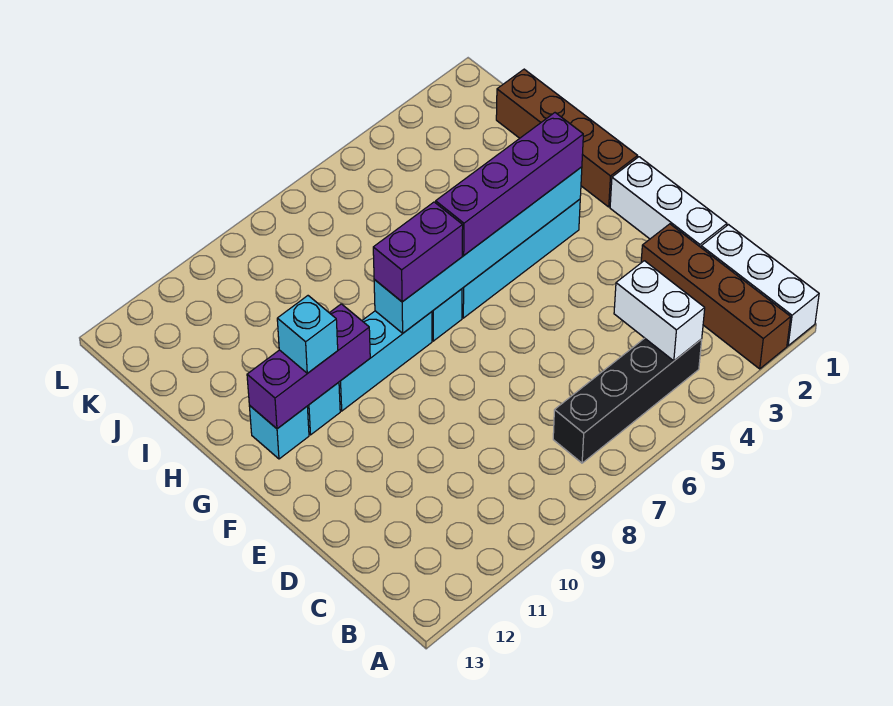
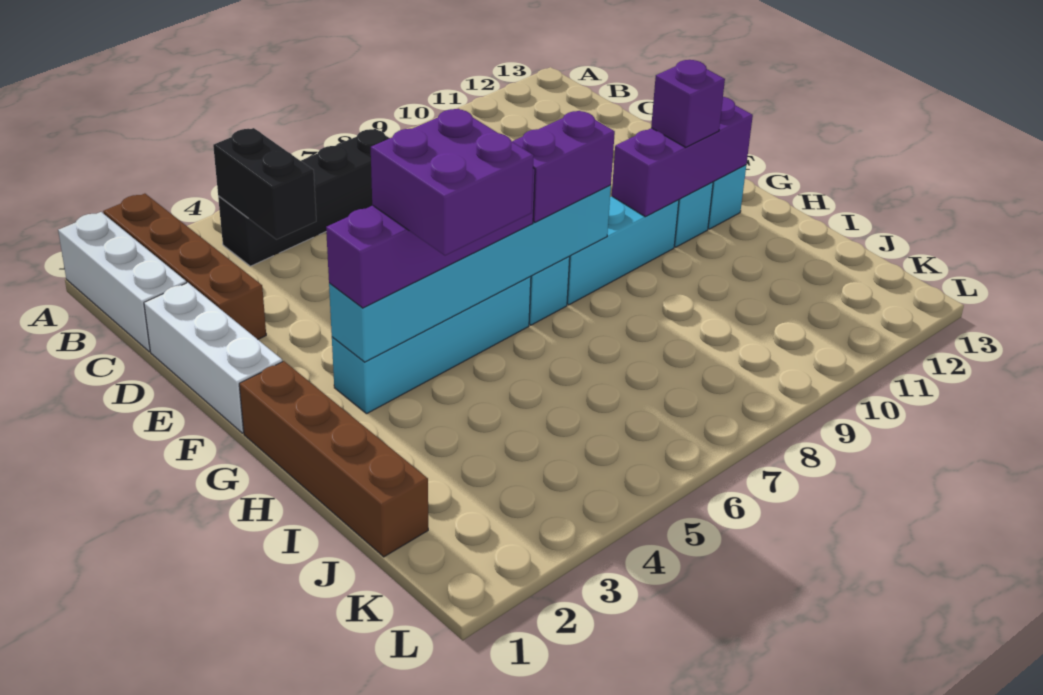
white brick B4:C4 level 2 -> black brick B4:C4 level 2
none -> purple brick G4:H5 level 4
cyan brick G11 level 3 -> purple brick G11 level 3

